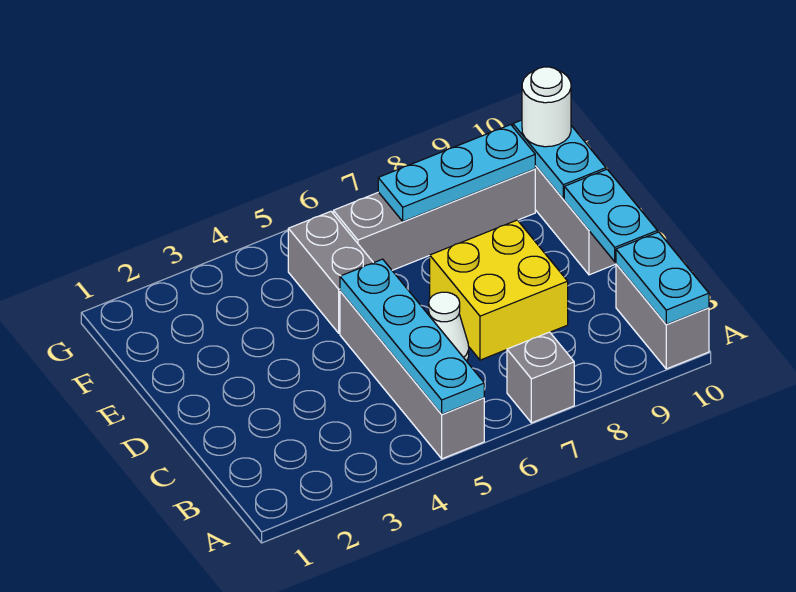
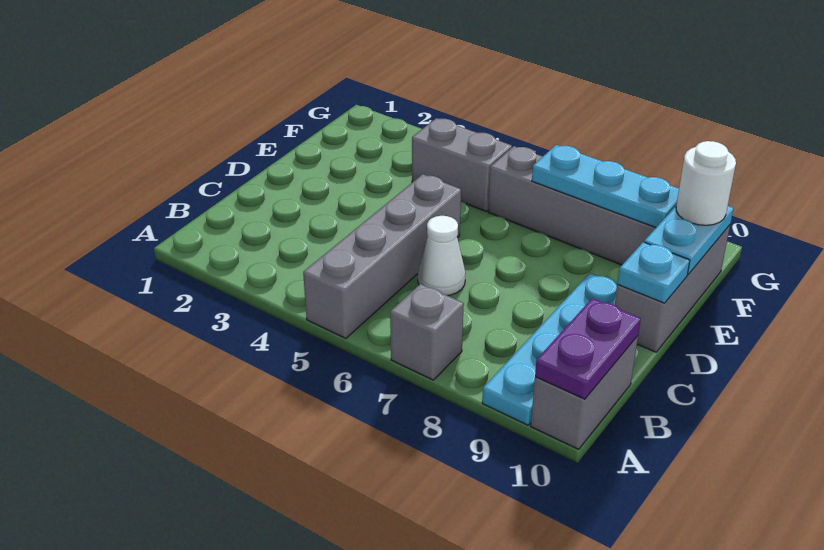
cyan plate A5:D5 level 2 -> cyan plate A9:D9 level 1
cyan plate A10:B10 level 2 -> purple plate A10:B10 level 2
yellow brick C7:D8 level 1 -> none
cyan plate C10:D10 level 2 -> cyan plate D10 level 2
grey brick E5:F5 level 1 -> grey brick F4:F5 level 1

